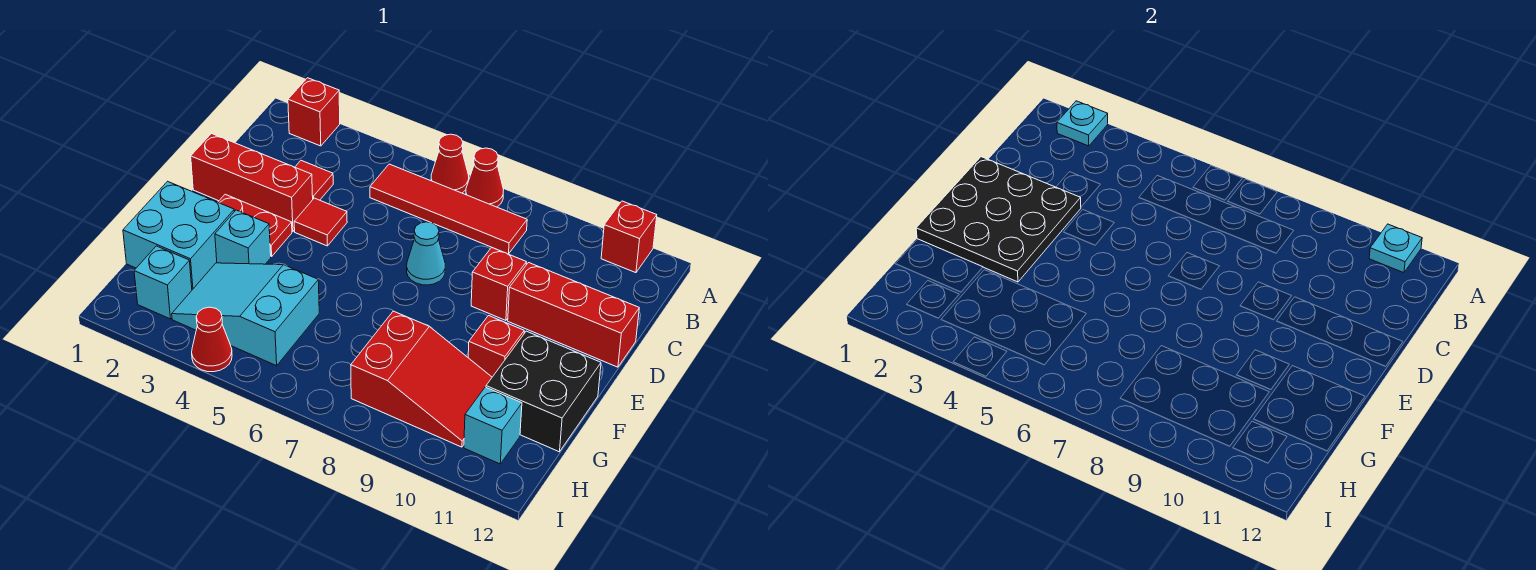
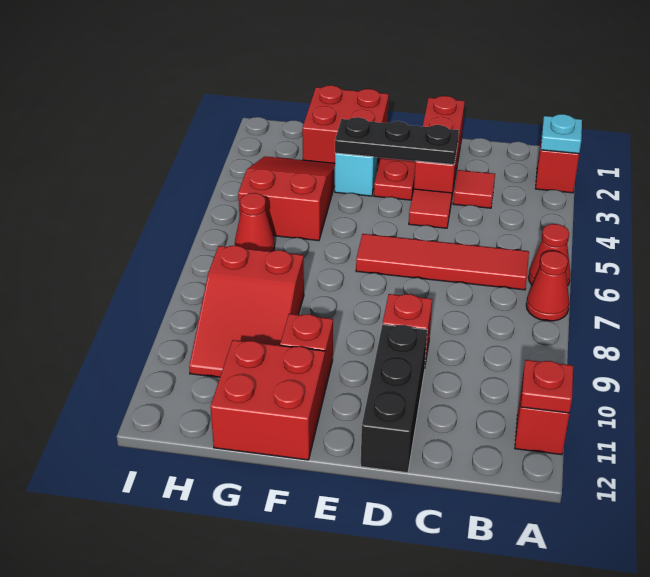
cyan plate A11 level 2 -> red plate A11 level 2
red tile B5:B8 level 1 -> red tile B6:E6 level 1
black plate D1:F3 level 2 -> black plate D3:F3 level 2
cyan cone D7 level 1 -> none
red brick D10:D12 level 1 -> black brick D10:D12 level 1
cyan brick F1:G2 level 1 -> red brick F1:G2 level 1
black brick F11:G12 level 1 -> red brick F11:G12 level 1
cyan slope G3:H5 level 1 top 5 -> red slope G3:H5 level 1 top 5
cyan brick H2 level 1 -> none
cyan brick H11 level 1 -> none
red cone I4 level 1 -> red cone H6 level 1

